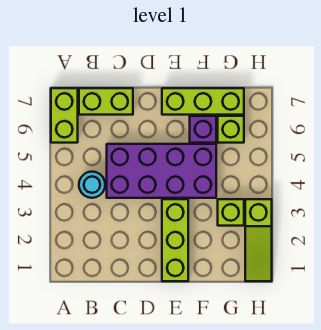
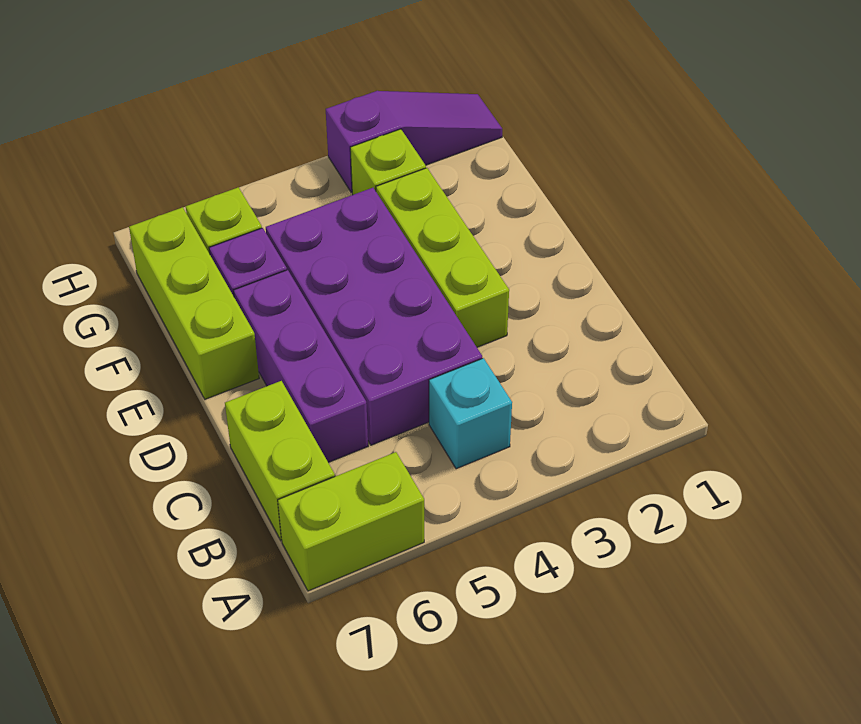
cyan round brick B4 level 1 -> cyan brick B4 level 1
none -> purple brick C6:E6 level 1
lime brick E1:E3 level 1 -> lime brick D3:F3 level 1
lime slope H1:H3 level 1 top 3 -> purple slope H1:H3 level 1 top 3

